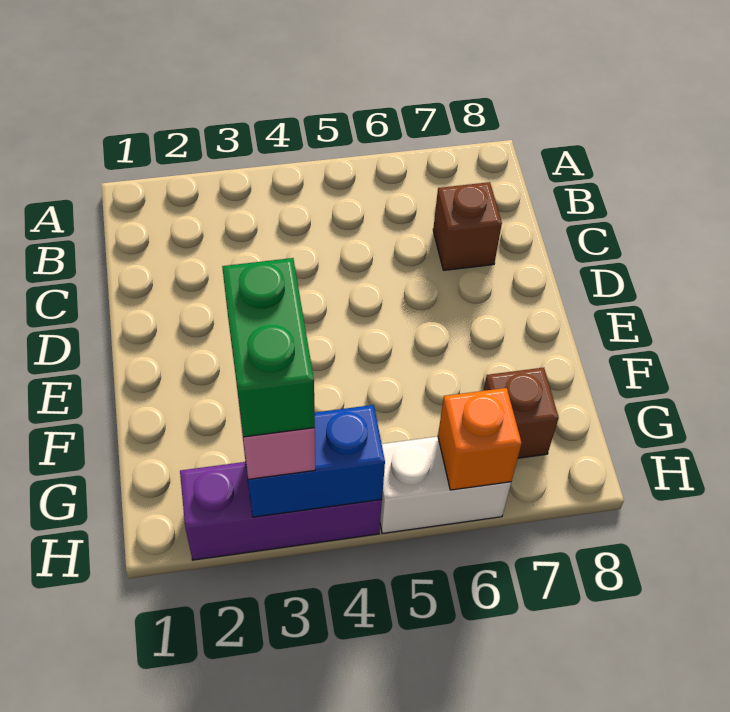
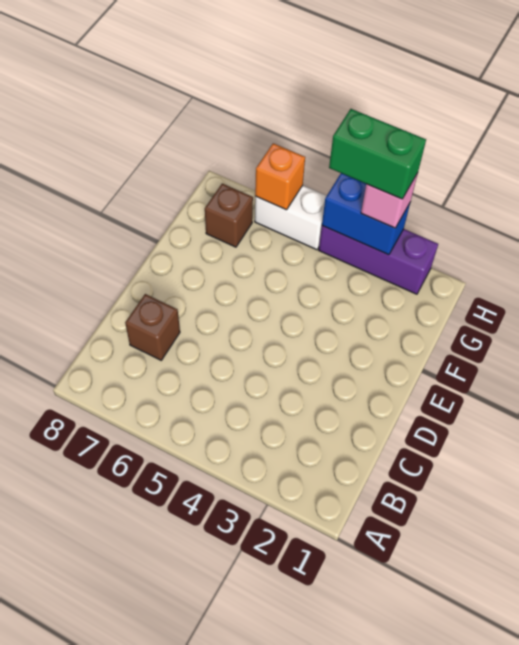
green brick G3:H3 level 4 -> green brick H3:H4 level 4

